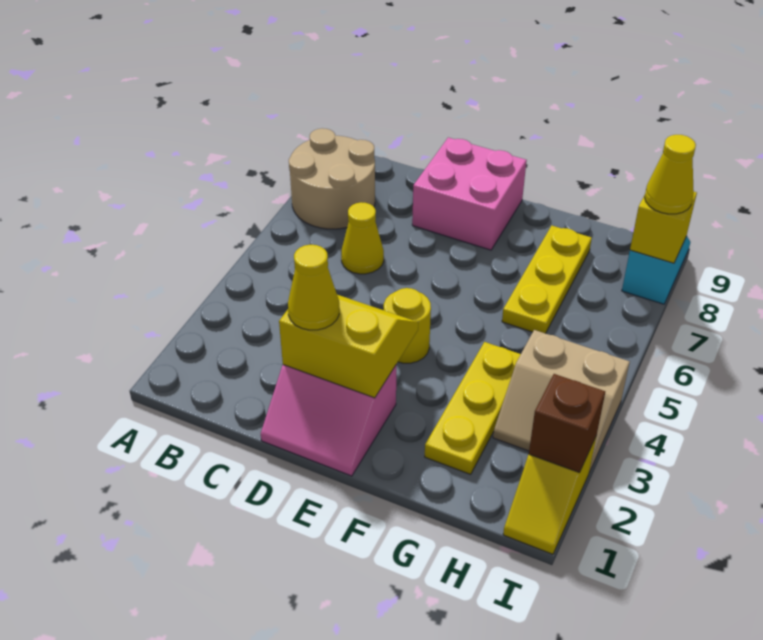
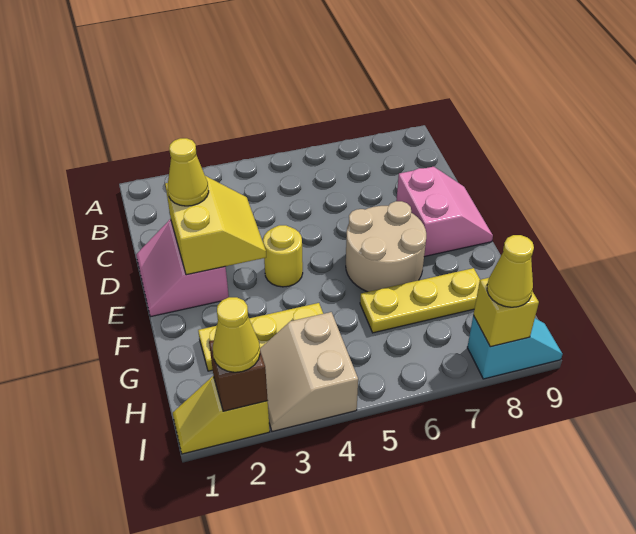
tan round brick A7:B8 level 1 -> tan round brick E6:F7 level 1
yellow cone C6 level 1 -> yellow cone I2 level 3
pink brick D8:E9 level 1 -> pink slope D8:E9 level 1 top 8

